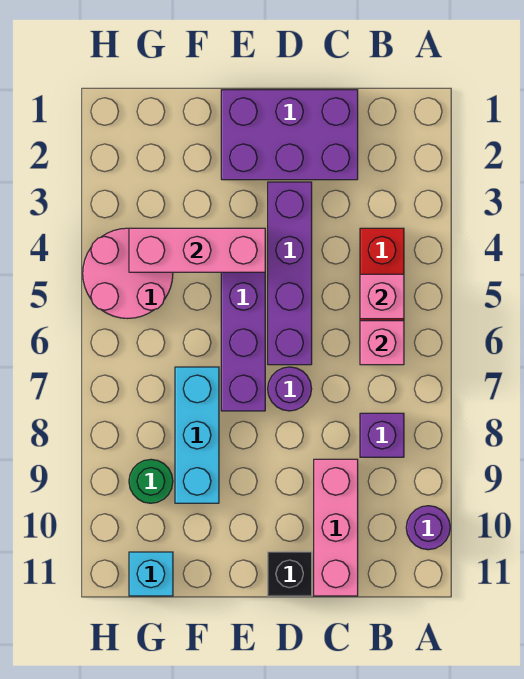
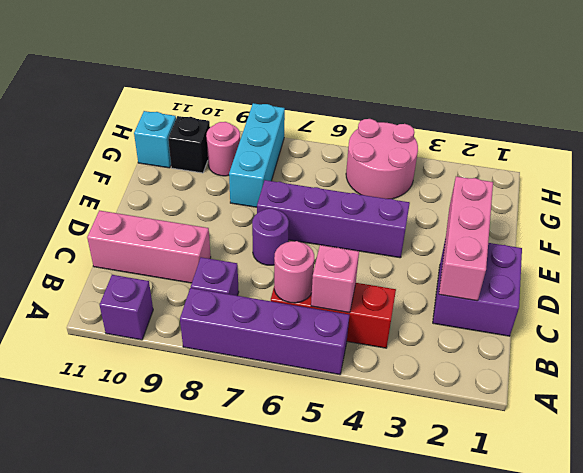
purple round brick A10 level 1 -> purple brick A10 level 1
pink brick B6 level 2 -> pink round brick B6 level 2
purple brick C1:E2 level 1 -> purple brick C1:D2 level 1
purple brick D3:D6 level 1 -> purple brick A5:A8 level 1
black brick D11 level 1 -> black brick G10 level 1
pink brick E4:G4 level 2 -> pink brick C2:E2 level 2
cyan brick F7:F9 level 1 -> cyan brick F8:H8 level 1
green round brick G9 level 1 -> pink round brick G9 level 1

